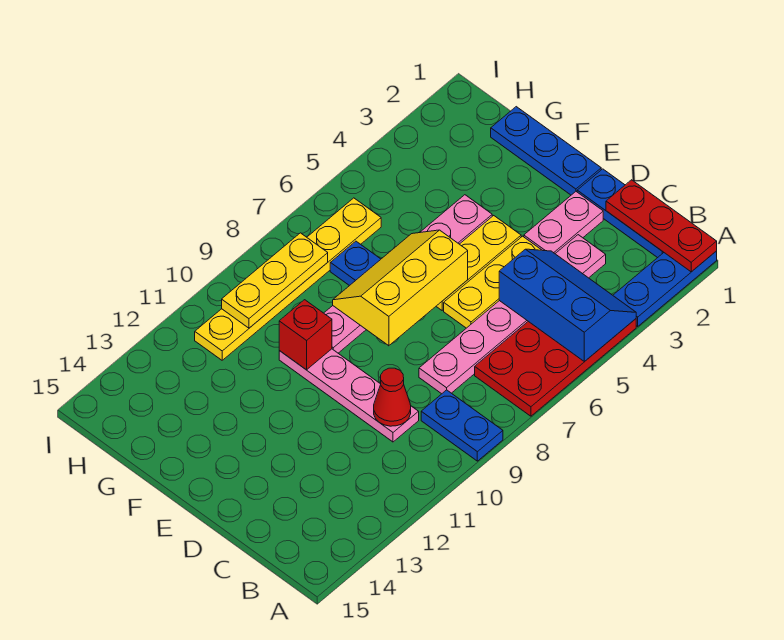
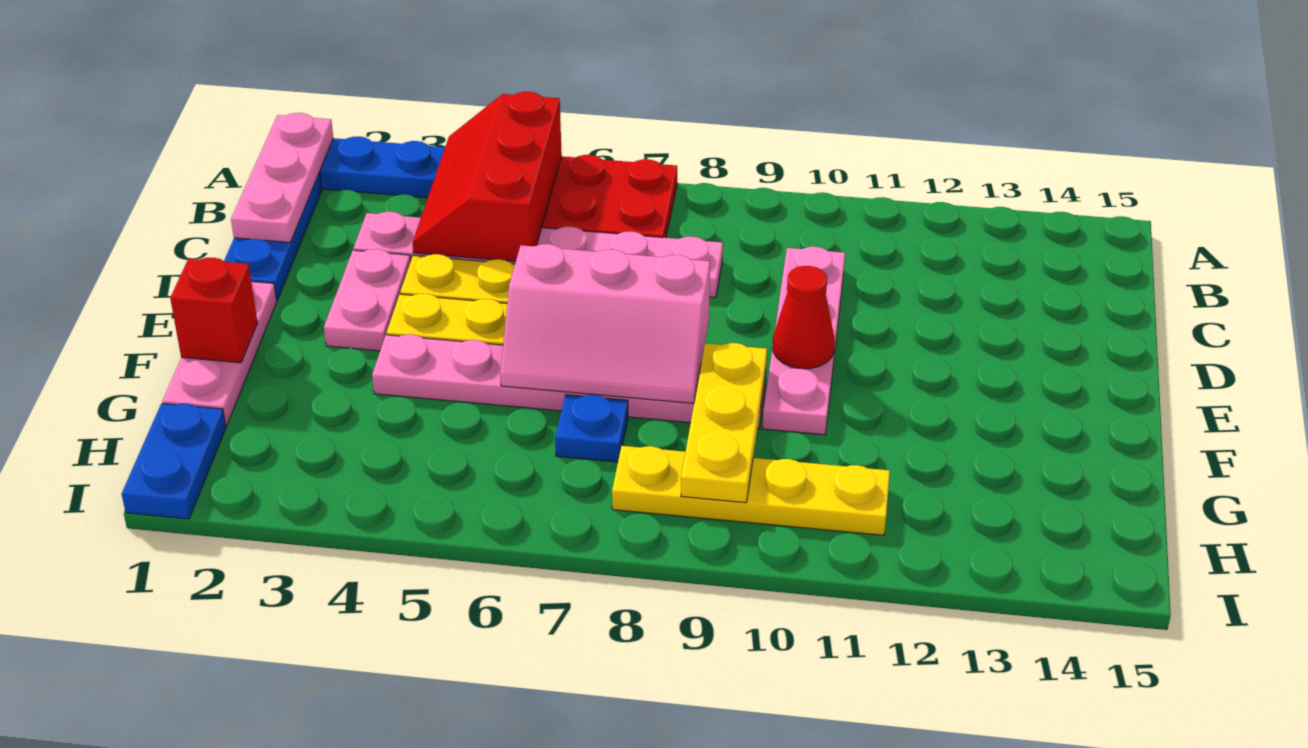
red plate A1:C1 level 2 -> pink plate A1:C1 level 2
blue slope A4:C5 level 2 top 5 -> red slope A4:C5 level 2 top 5
blue plate A9:B9 level 1 -> blue plate H1:I1 level 1
red cone C10 level 2 -> red cone E10 level 2
pink plate D2:D3 level 1 -> pink plate D3:E3 level 1
blue plate E1:G1 level 1 -> pink plate E1:G1 level 1
yellow slope E6:F8 level 2 top E -> pink slope E6:F8 level 2 top E
red brick F10 level 2 -> red brick F1 level 2
yellow plate H6:H11 level 1 -> yellow plate H8:H11 level 1
yellow plate H8:H10 level 2 -> yellow plate F9:H9 level 2

